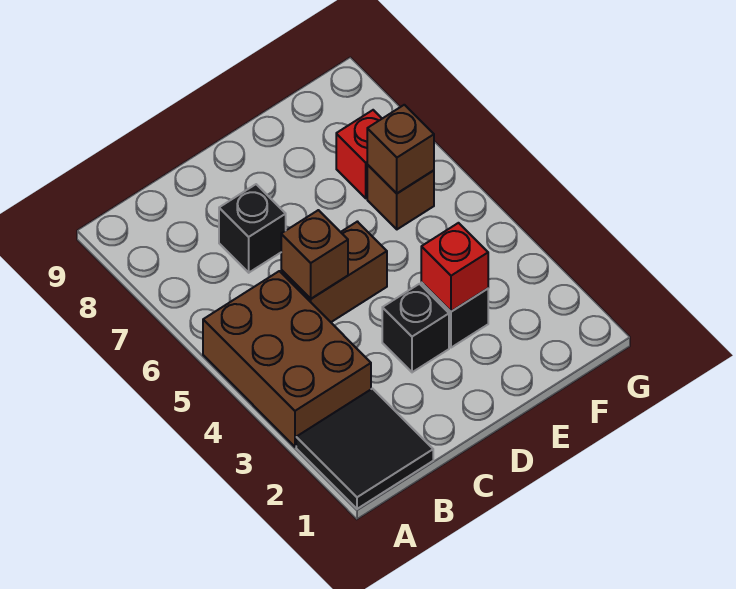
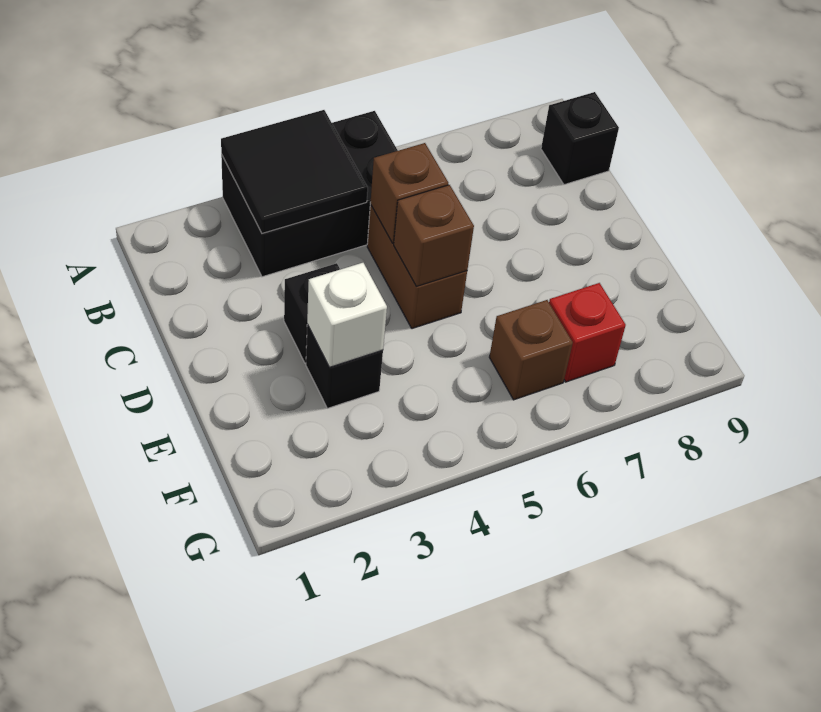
black tile A1:B2 level 1 -> black tile A3:B4 level 2
brown brick A3:B5 level 1 -> black brick A3:B5 level 1
black brick C7 level 1 -> black brick B9 level 1
red brick E3 level 2 -> white brick E3 level 2
brown brick F6 level 2 -> brown brick D5 level 2

